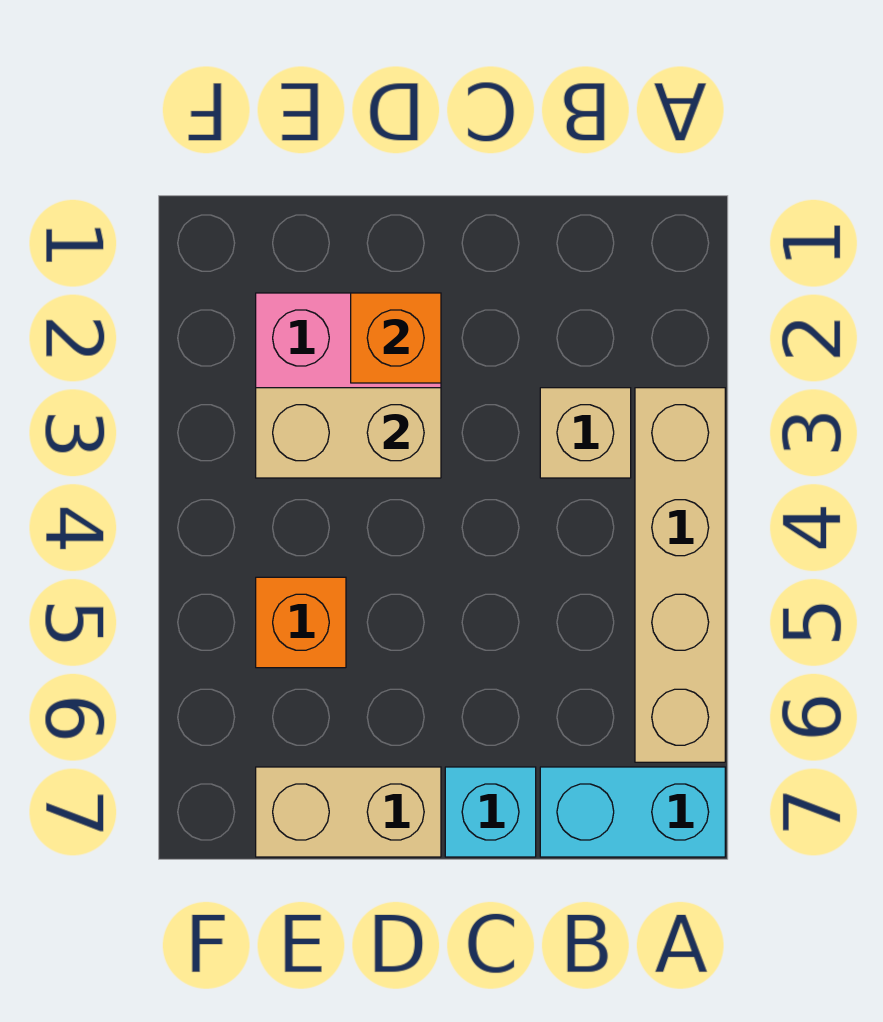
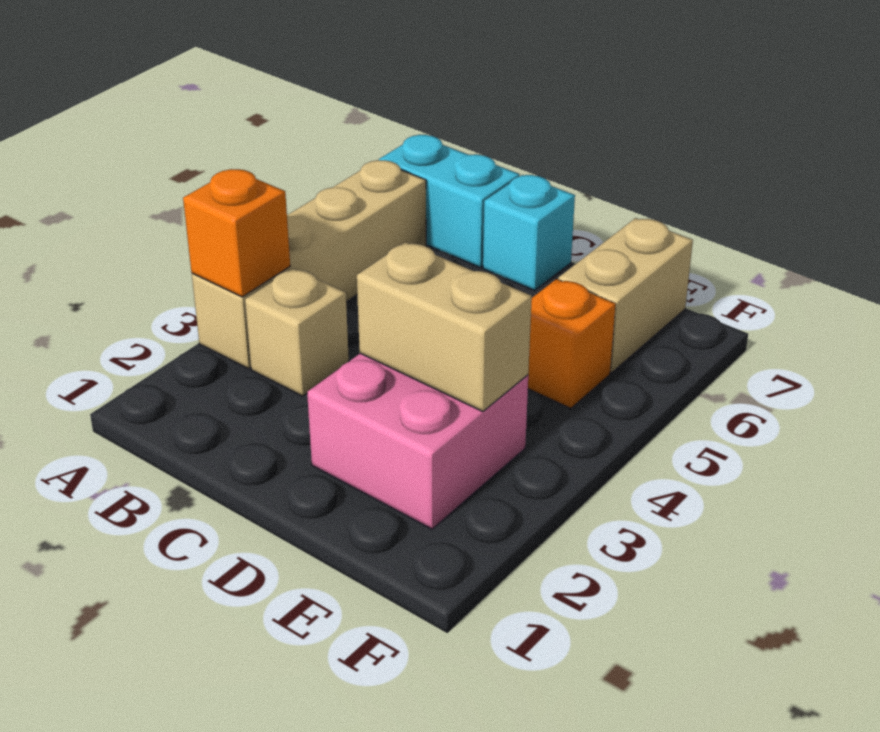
orange brick D2 level 2 -> orange brick A3 level 2
tan brick D7:E7 level 1 -> tan brick E6:E7 level 1

